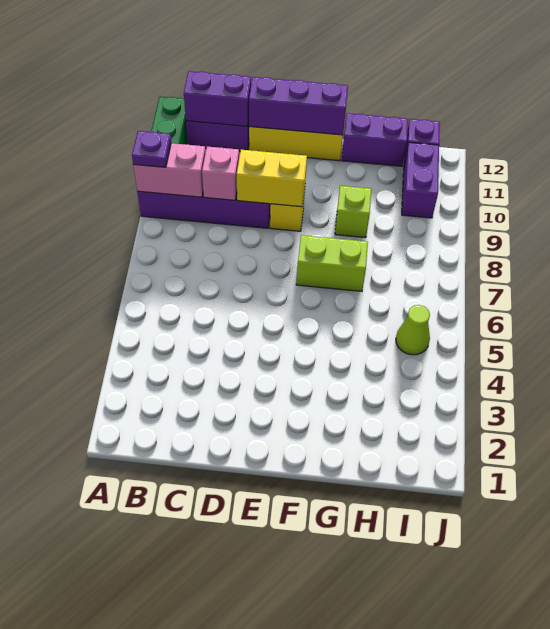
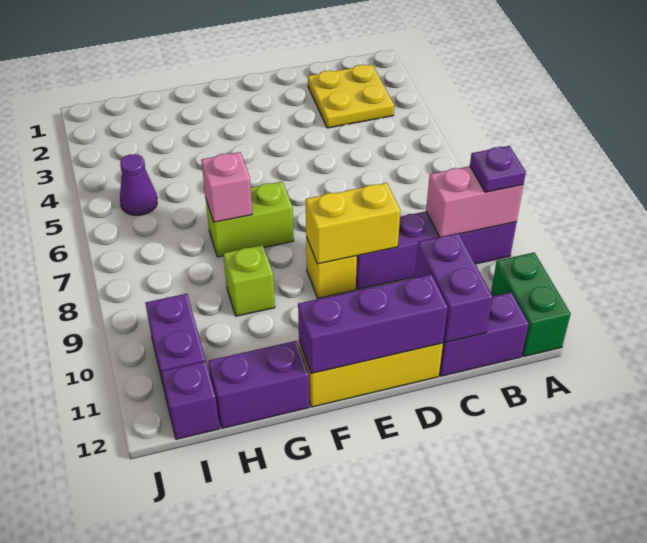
none -> yellow plate B2:C3 level 1
purple brick B12:C12 level 2 -> purple brick C11:C12 level 2
pink brick C9 level 2 -> pink brick G7 level 2
lime cone I5 level 1 -> purple cone I5 level 1

